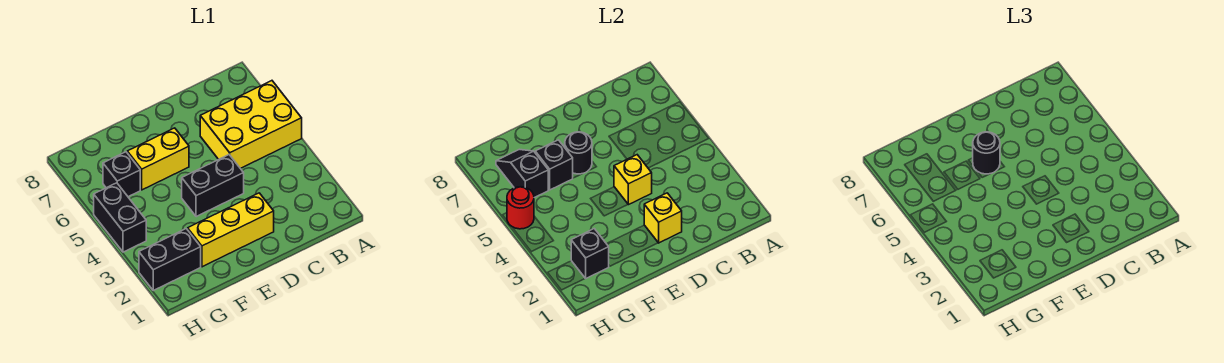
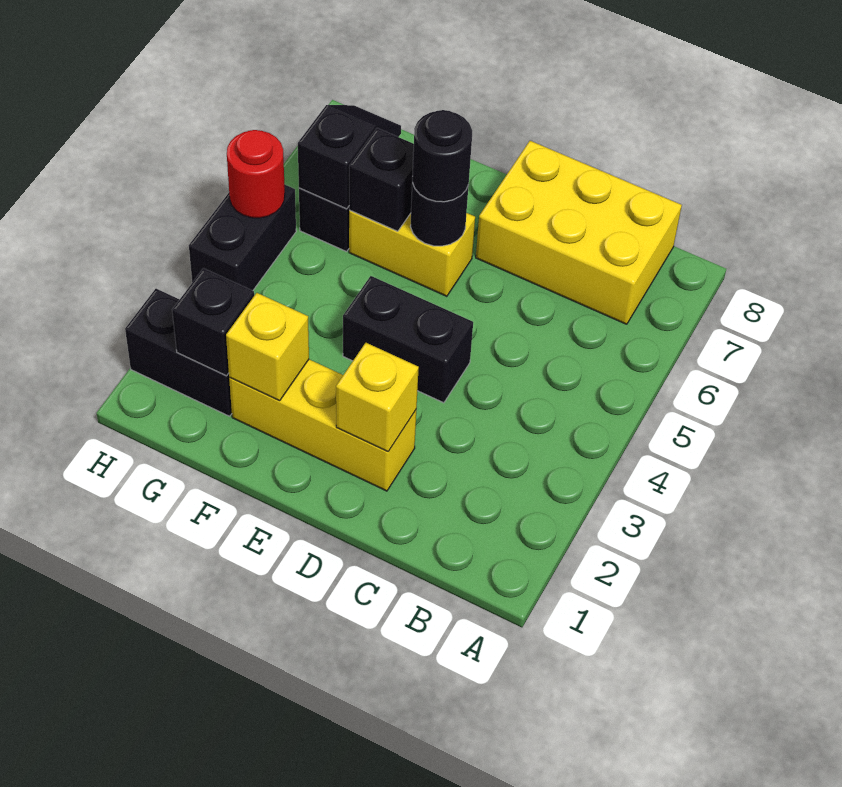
yellow brick A5:C6 level 1 -> yellow brick B7:D8 level 1
yellow brick D4 level 2 -> yellow brick F2 level 2

